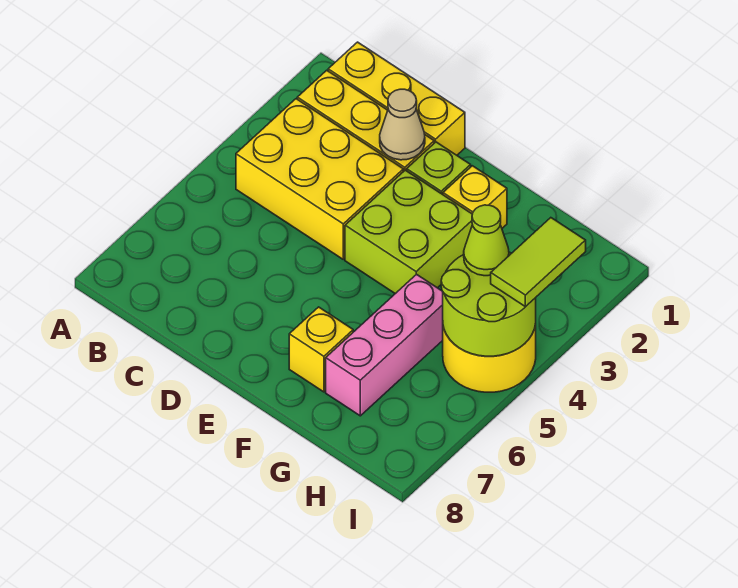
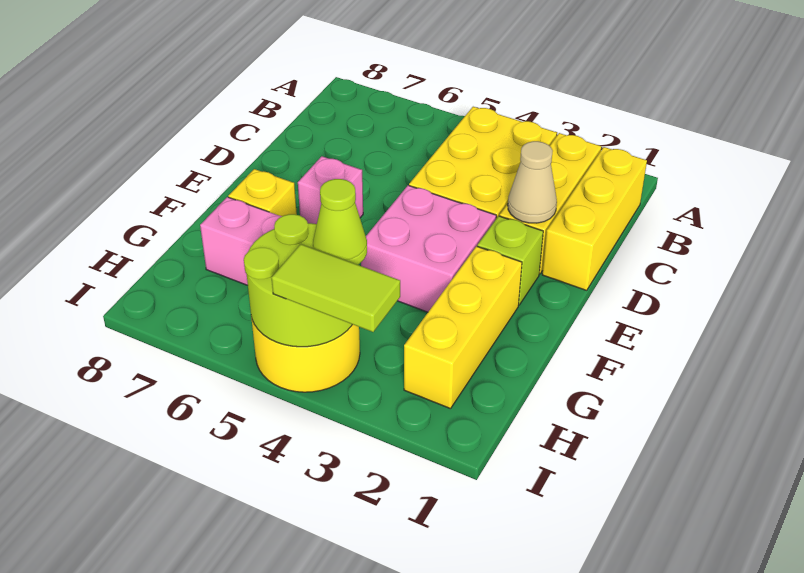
lime brick E3:F4 level 1 -> pink brick E3:F4 level 1
none -> pink brick E6 level 1
yellow brick F2 level 1 -> yellow brick F2:H2 level 1

